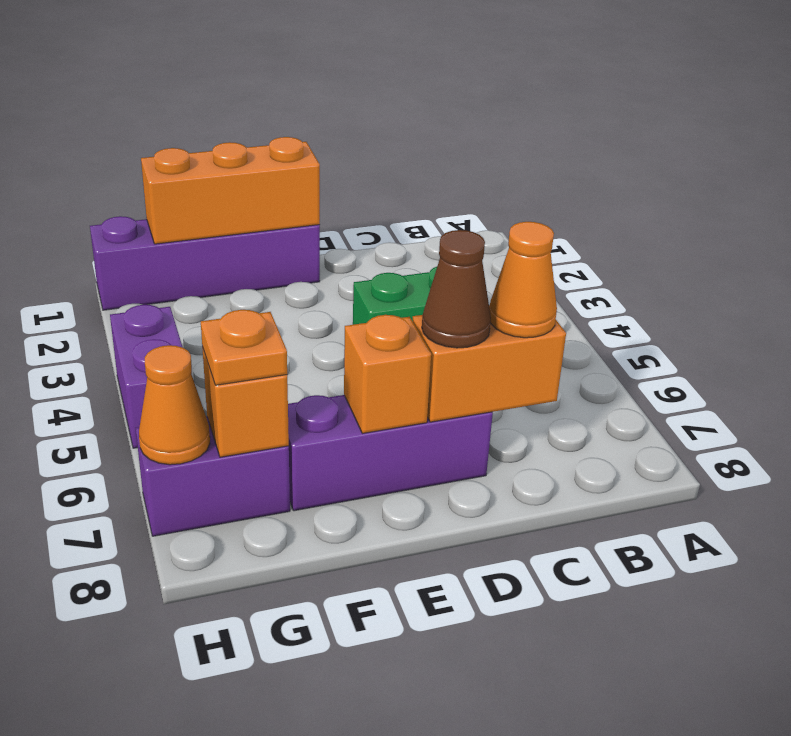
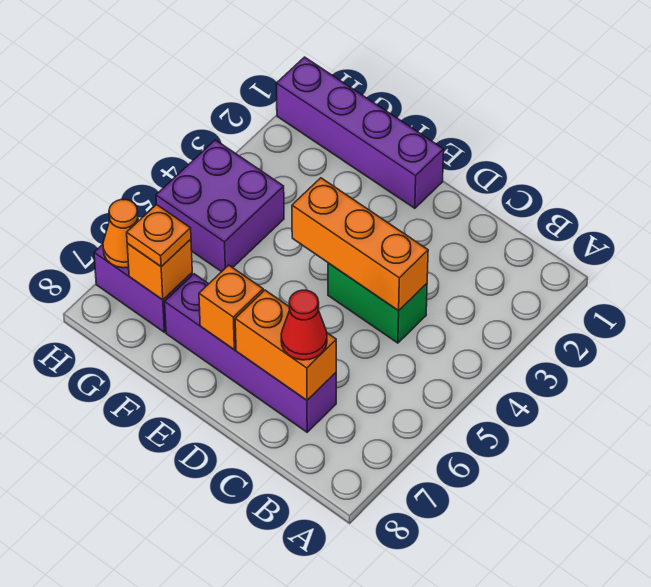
orange cone C7 level 3 -> red cone C7 level 3
purple brick D7:F7 level 1 -> purple brick C7:F7 level 1
brown cone D7 level 3 -> none
orange brick E1:G1 level 2 -> orange brick C4:E4 level 2
purple brick H4:H5 level 1 -> purple brick G4:H5 level 1

